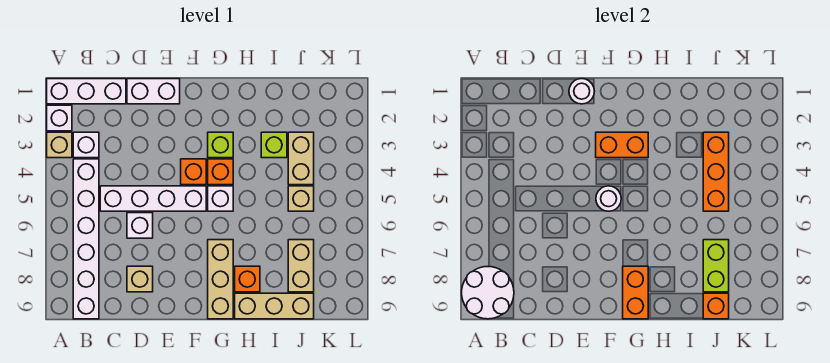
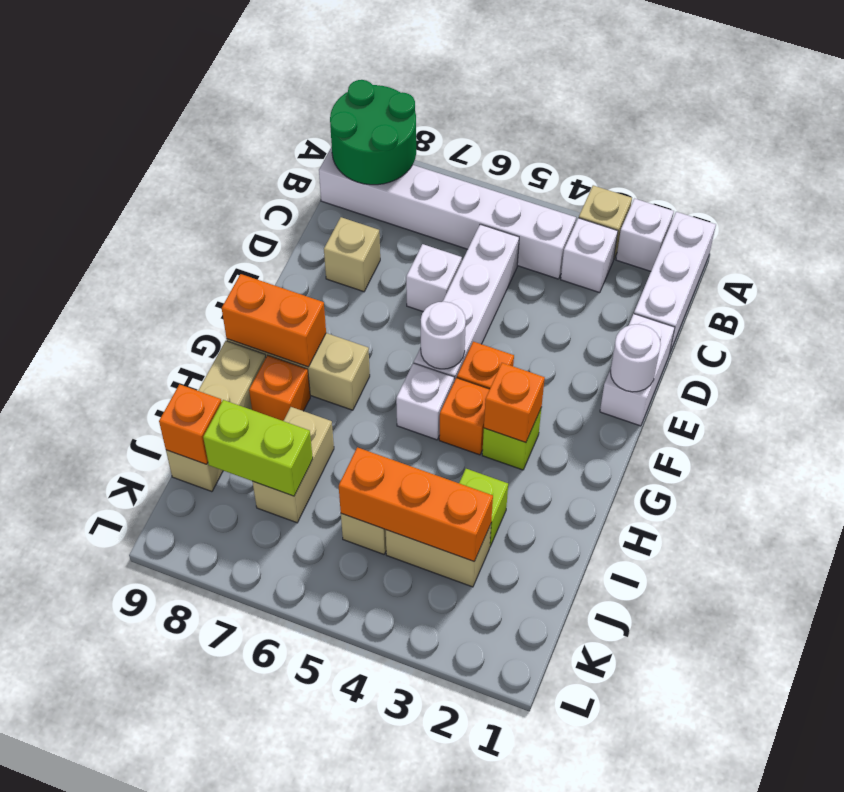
white round brick A8:B9 level 2 -> green round brick A8:B9 level 2
orange brick F3:G3 level 2 -> orange brick G3 level 2
tan brick J7:J8 level 1 -> tan brick I7:J7 level 1

